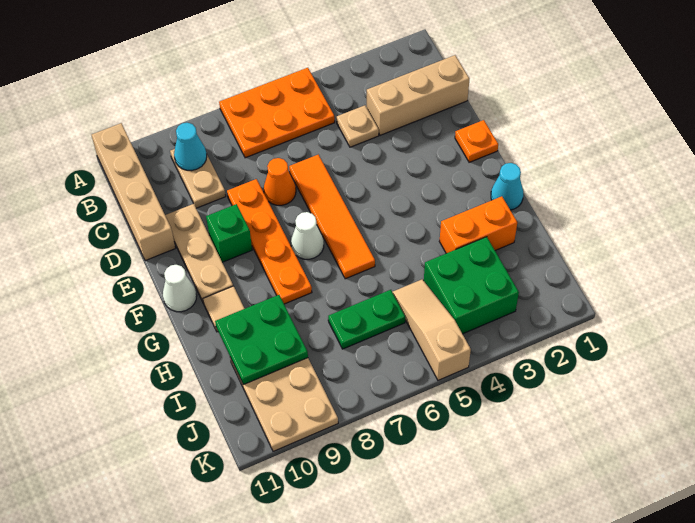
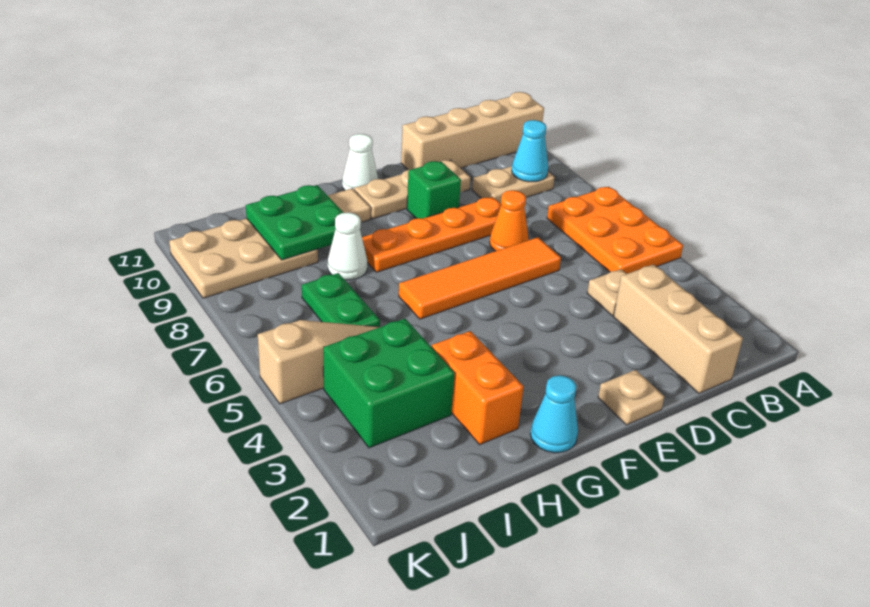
orange plate E1 level 1 -> tan plate E1 level 1
white cone F7 level 1 -> white cone H8 level 1

